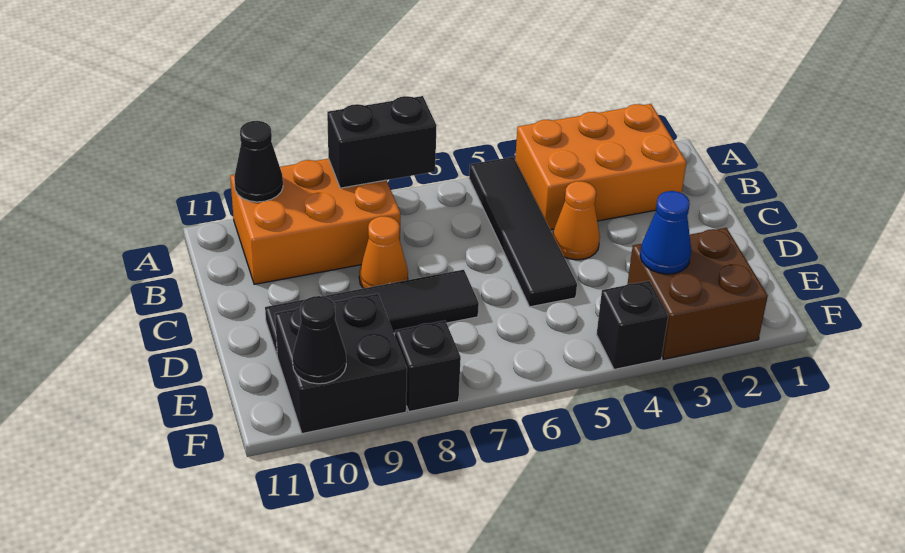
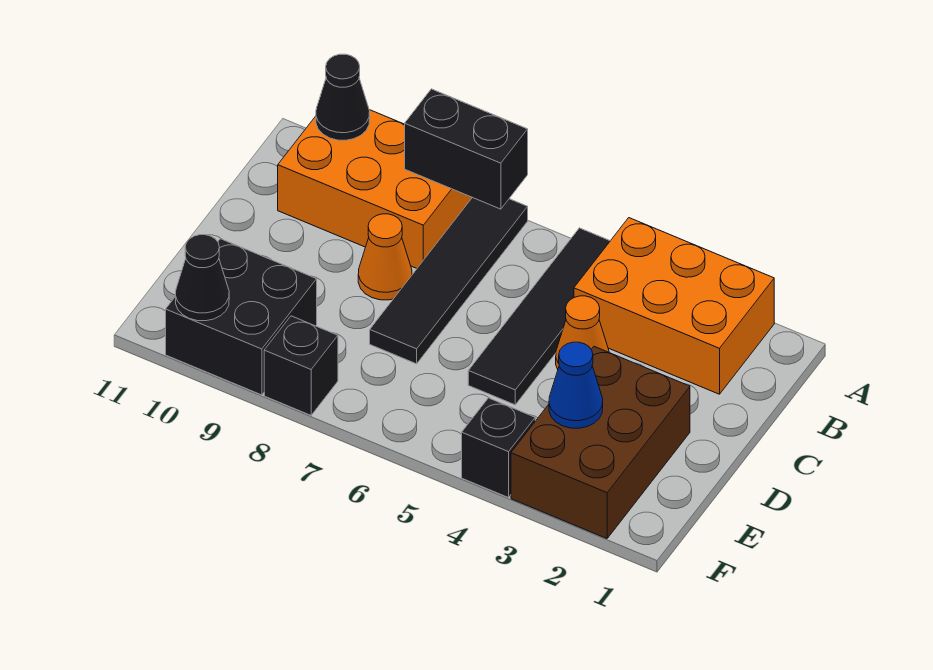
black tile D7:D10 level 1 -> black tile A7:D7 level 1
brown brick E2:F3 level 1 -> brown brick D2:F3 level 1

